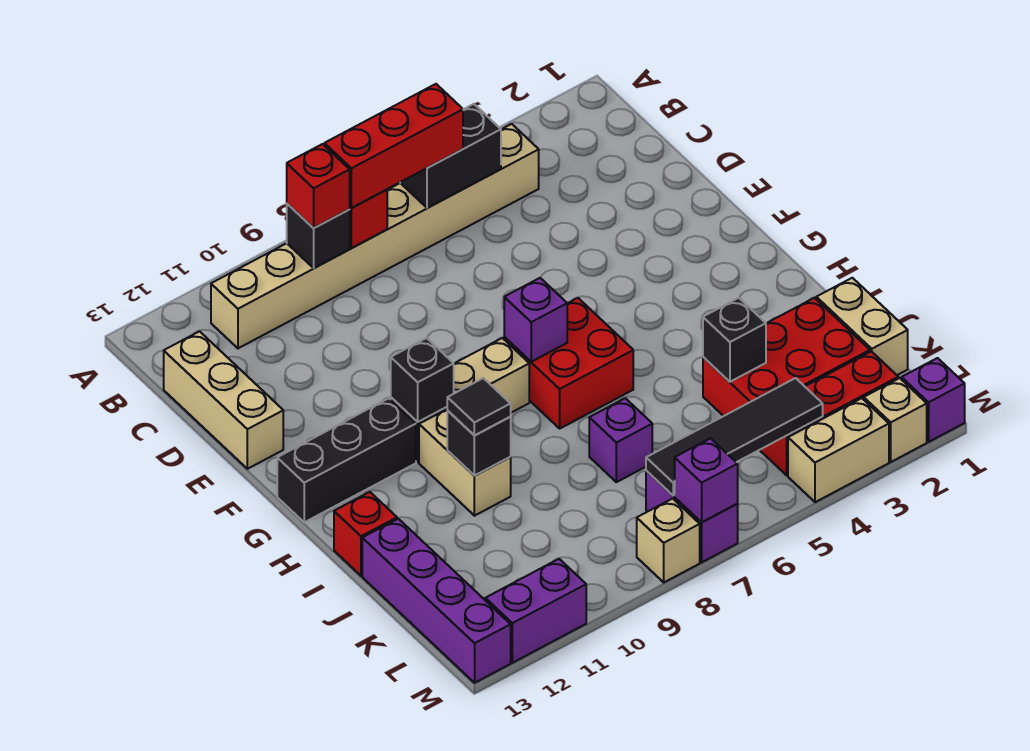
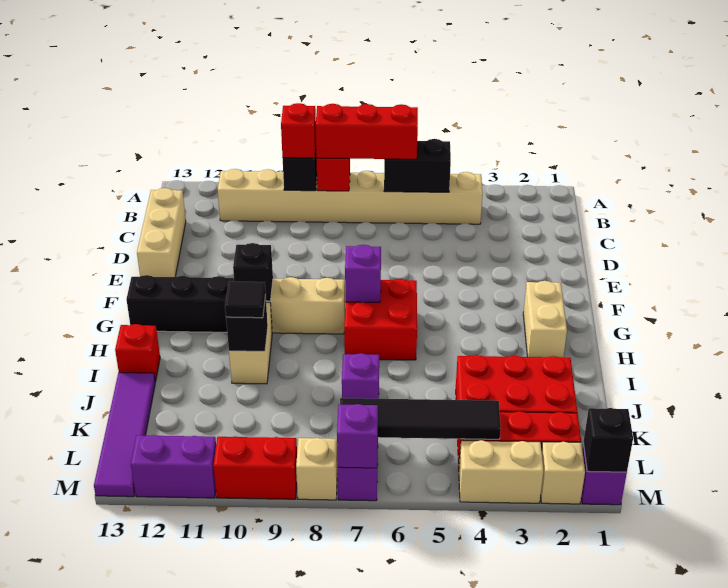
tan brick J1:K1 level 1 -> tan brick G2:H2 level 1
black brick J4 level 2 -> black brick M1 level 2
purple brick J13:M13 level 1 -> purple tile J13:M13 level 1
none -> red brick M9:M10 level 1

